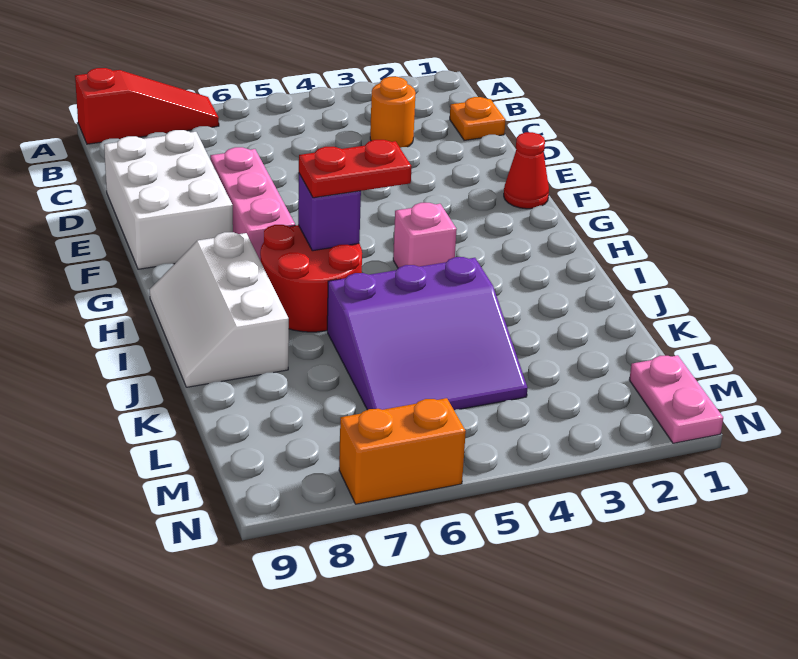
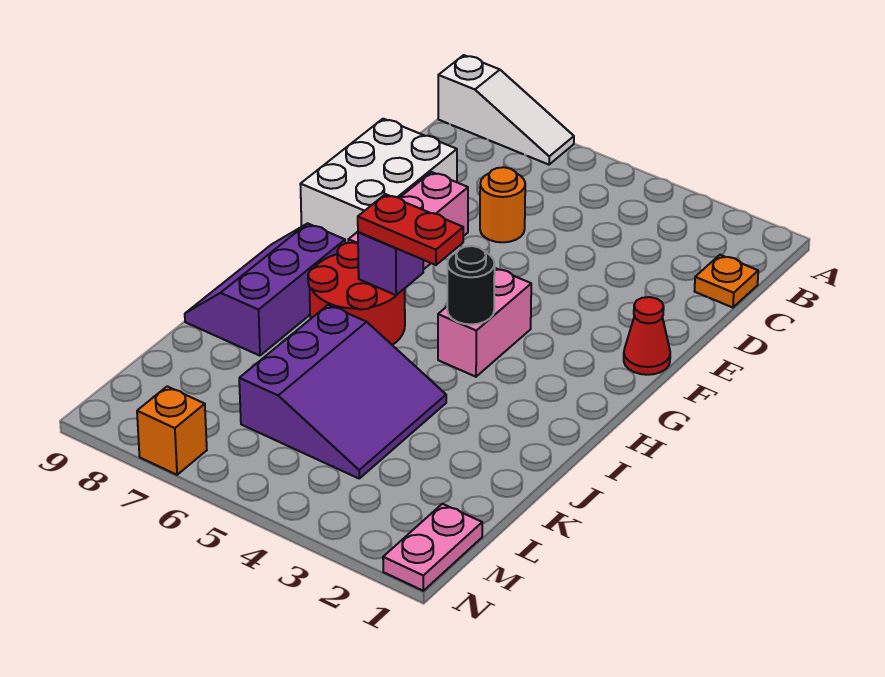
red slope A7:A9 level 1 top 9 -> white slope A7:A9 level 1 top 9
orange round brick C3 level 1 -> orange round brick D6 level 1
pink brick H4 level 1 -> pink brick G4:H4 level 1
none -> black round brick H4 level 2
white slope H8:J9 level 1 top 8 -> purple slope H8:J9 level 1 top 8
purple slope J4:L6 level 1 top J -> purple slope J4:L6 level 1 top 6
orange brick N6:N7 level 1 -> orange brick N7 level 1

